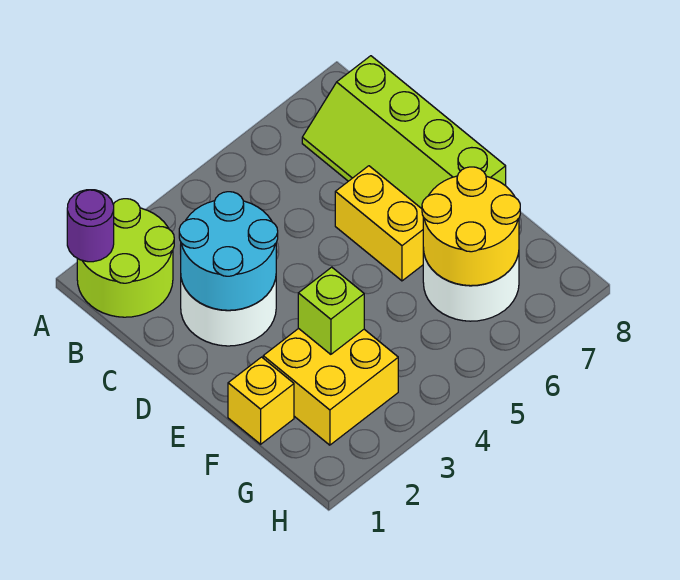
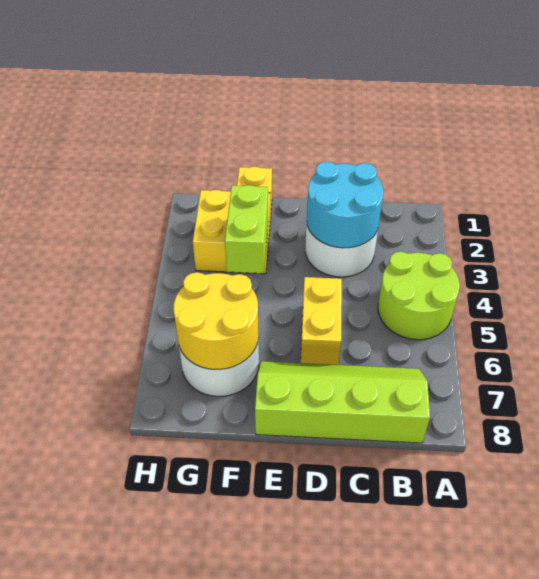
lime round brick A1:B2 level 1 -> lime round brick A4:B5 level 1
purple round brick A1 level 2 -> none
yellow brick D6:E6 level 1 -> yellow brick D5:D6 level 1
lime brick F3 level 2 -> lime brick F3:F4 level 2

